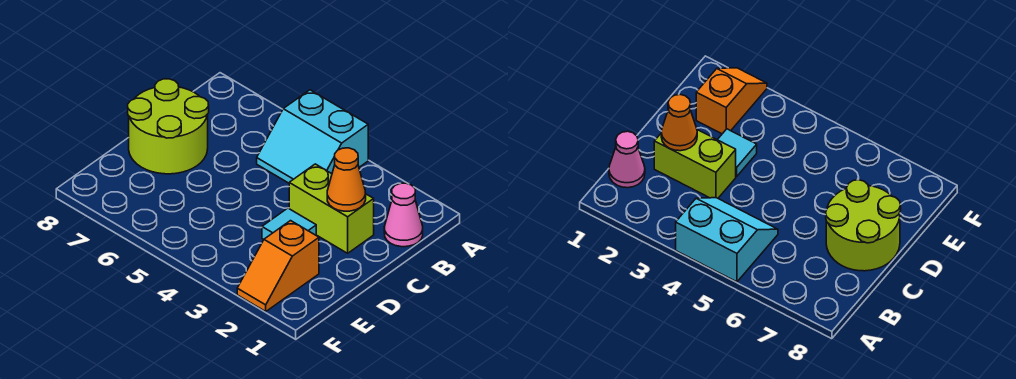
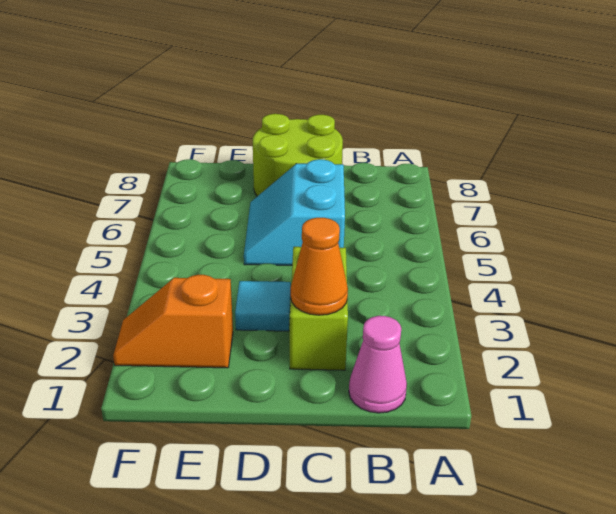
cyan slope A4:B5 level 1 top A -> cyan slope C5:D6 level 1 top C

